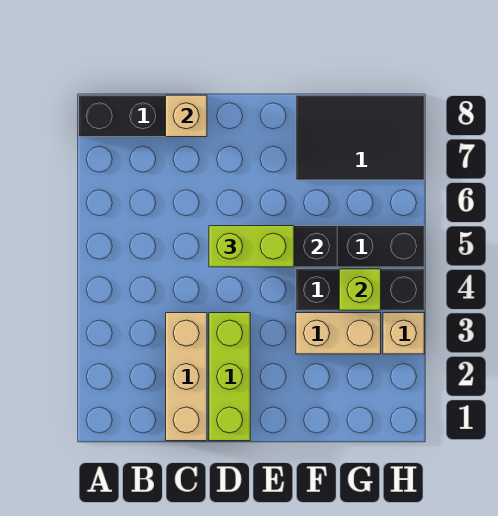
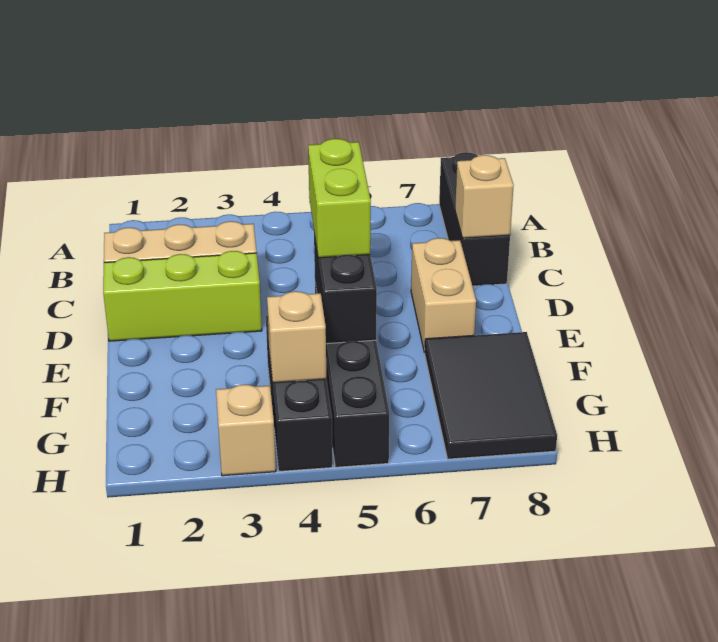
tan brick F3:G3 level 1 -> tan brick D7:E7 level 1
lime brick G4 level 2 -> tan brick G4 level 2

